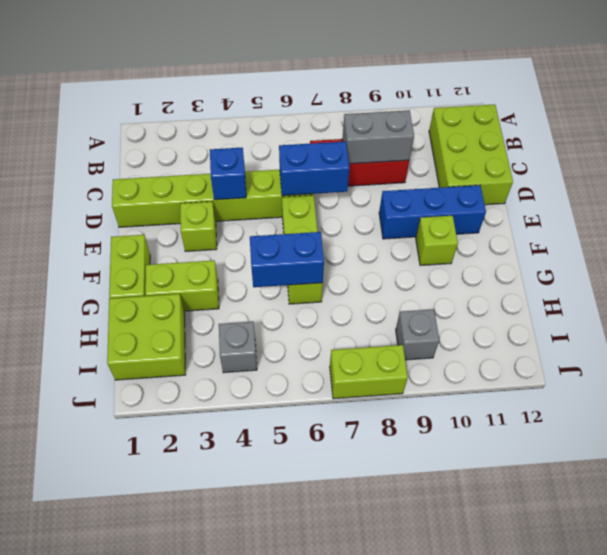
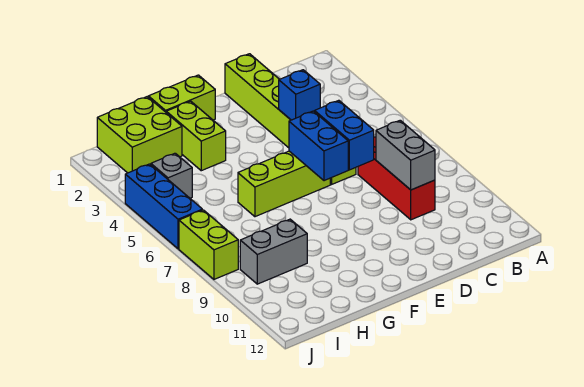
lime brick B11:D12 level 1 -> none
lime brick E3 level 1 -> none
blue brick E9:E11 level 1 -> blue brick J4:J6 level 1
lime brick F10 level 1 -> none
blue brick G5:G6 level 2 -> blue brick E6:E7 level 2
grey brick I9 level 1 -> grey brick H9:I9 level 1

